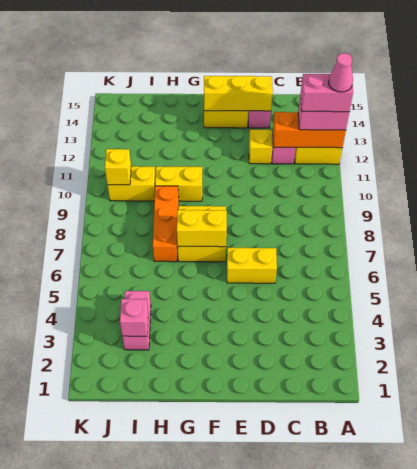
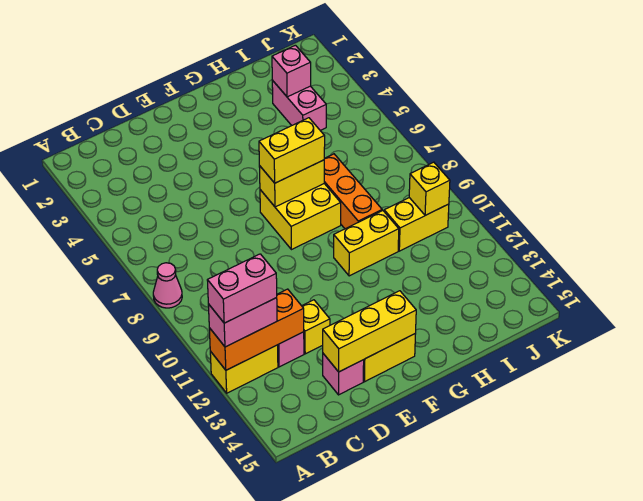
pink cone A12 level 5 -> pink cone A8 level 1
yellow brick D6:E6 level 1 -> yellow brick F7:G7 level 3

